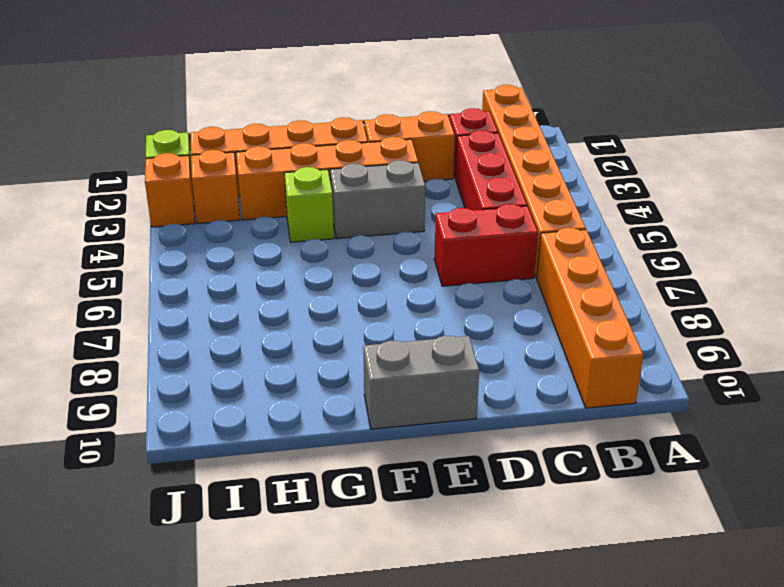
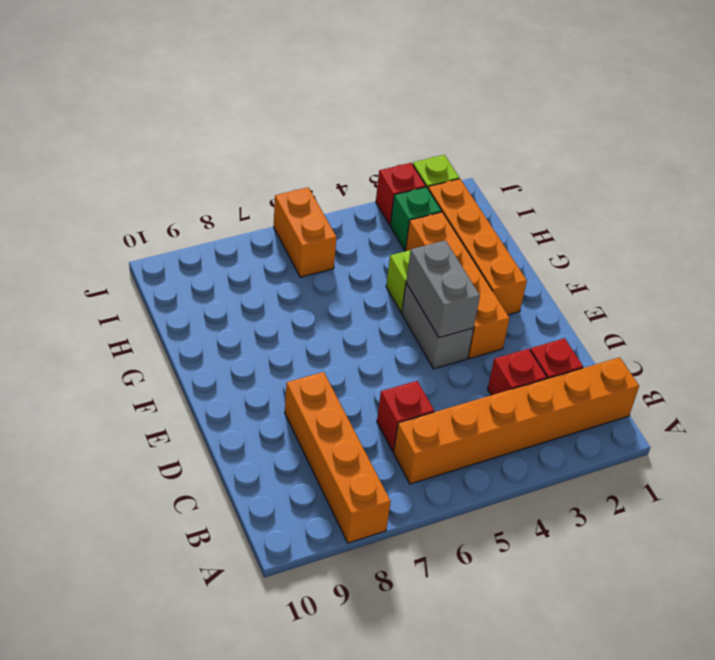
orange brick B7:B10 level 1 -> orange brick A8:D8 level 1
red brick C3:C5 level 1 -> red brick C3 level 1
red brick C6:D6 level 1 -> red brick C6 level 1
orange brick D2:E2 level 1 -> orange brick I6:J6 level 1
grey brick E10:F10 level 1 -> grey brick E4:F4 level 2
orange brick I3 level 1 -> green brick I3 level 1
orange brick J3 level 1 -> red brick J3 level 1

